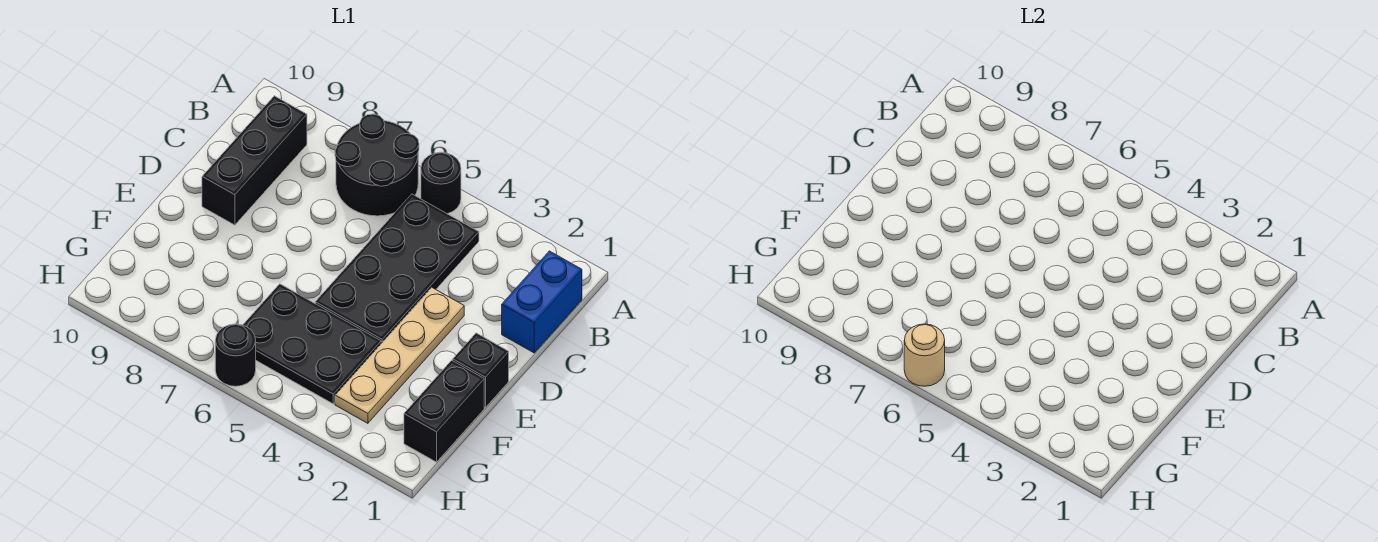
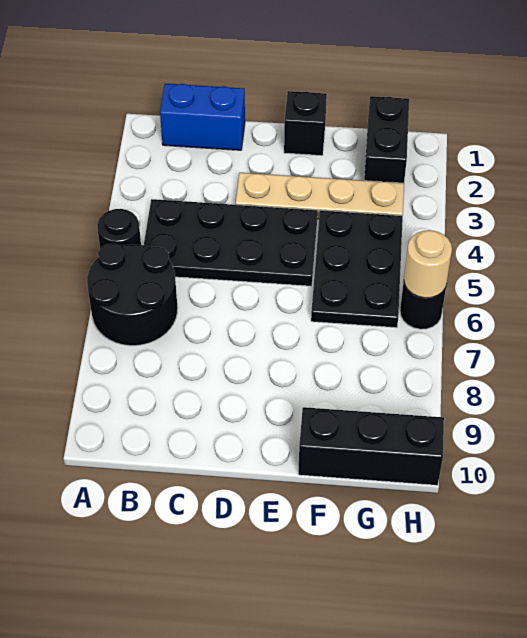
black brick B9:D9 level 1 -> black brick F10:H10 level 1
black brick F1:G1 level 1 -> black brick G1:G2 level 1

